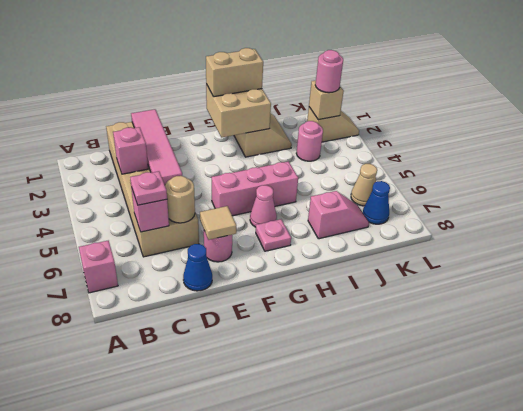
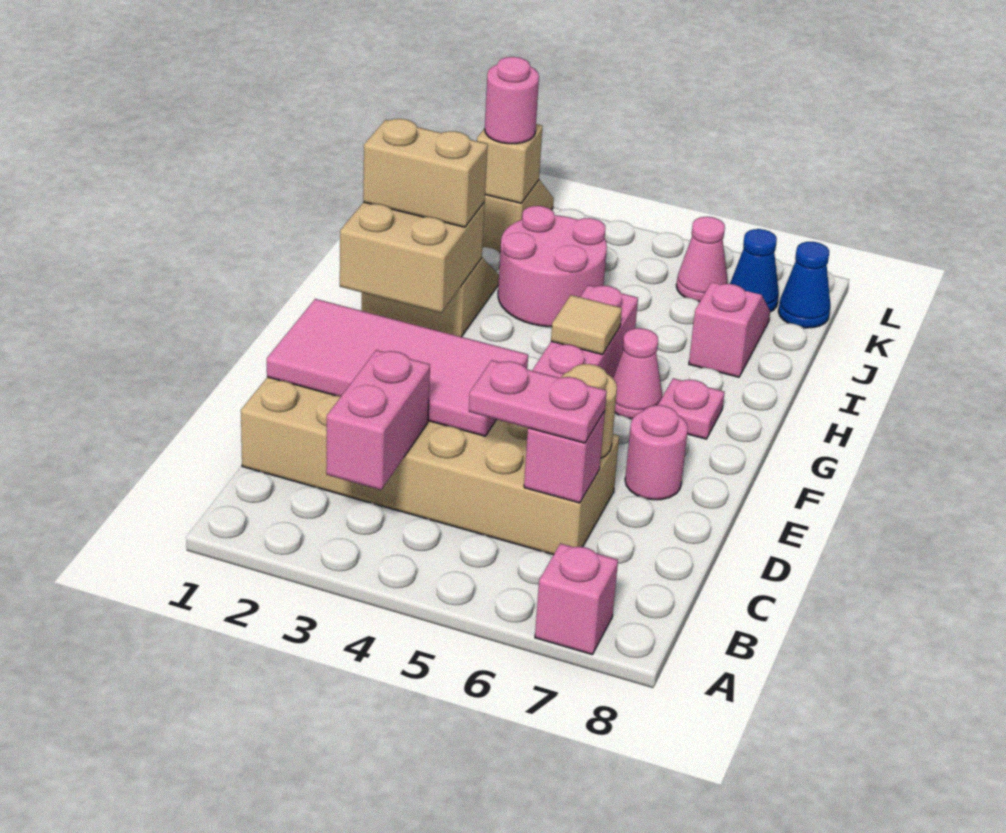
pink brick C3 level 2 -> pink brick B3:C3 level 2
pink plate C6 level 3 -> pink plate C5:C6 level 3
pink tile D1:D4 level 2 -> pink tile D1:E4 level 2
blue cone D8 level 1 -> blue cone K8 level 1
tan tile E7 level 2 -> tan tile G5 level 2
tan brick G1:H1 level 3 -> tan brick H1:H2 level 3
pink round brick J3 level 1 -> pink round brick I3:J4 level 1
tan cone K6 level 1 -> pink cone K6 level 1

